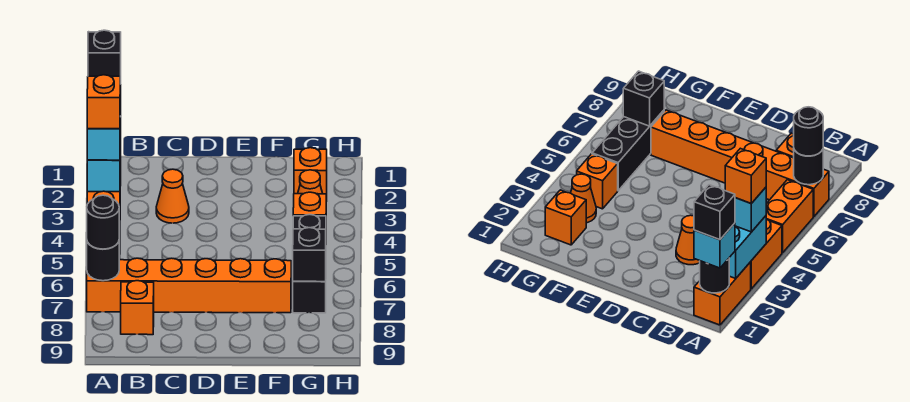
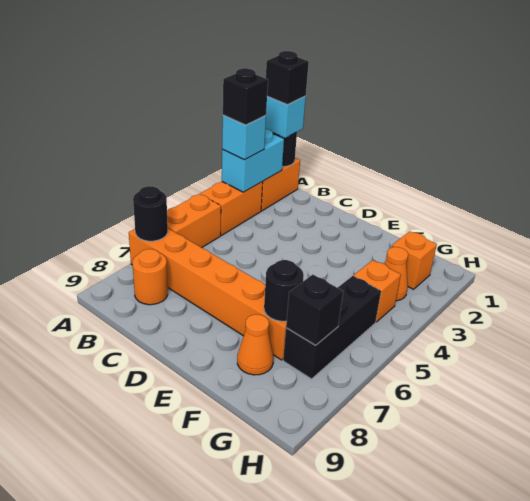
orange brick A3 level 4 -> black brick A3 level 4
black round brick A7 level 3 -> black round brick F7 level 2
orange brick B8 level 1 -> orange round brick B8 level 1
orange cone C3 level 1 -> orange cone F8 level 1

